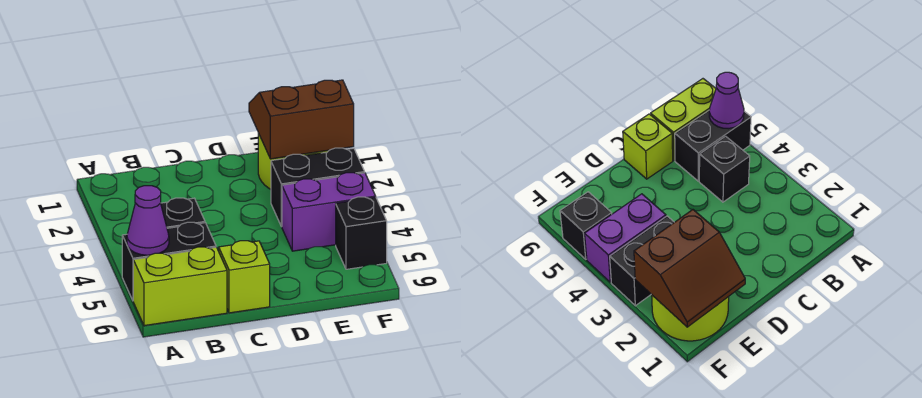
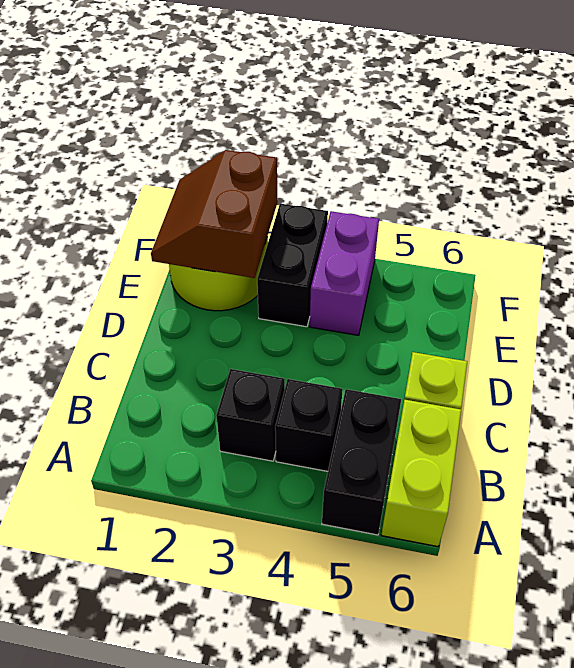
purple cone A5 level 2 -> none
black brick F5 level 1 -> black brick B3 level 1

